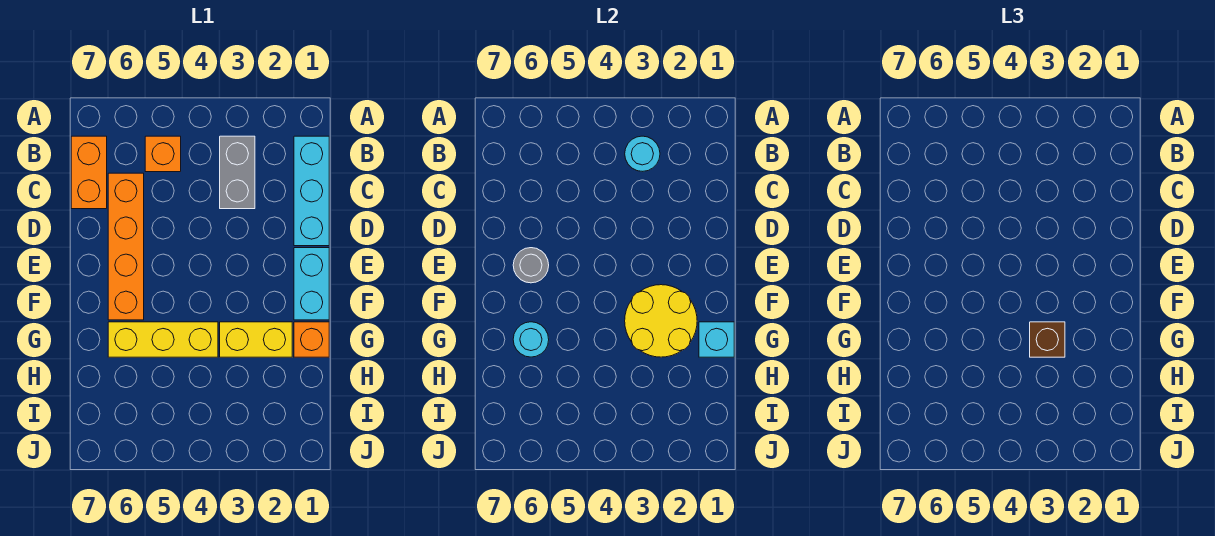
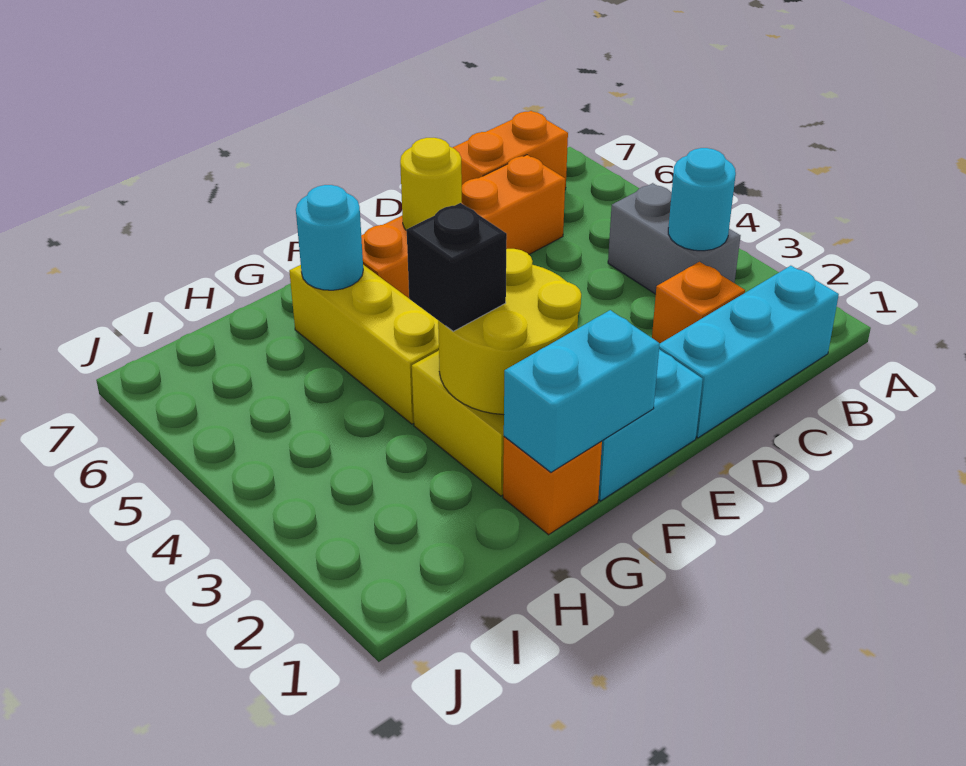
grey brick B3:C3 level 1 -> grey brick B3:B4 level 1
orange brick B5 level 1 -> orange brick C2 level 1
grey round brick E6 level 2 -> yellow round brick E6 level 2
cyan brick G1 level 2 -> cyan brick F1:G1 level 2
brown brick G3 level 3 -> black brick G3 level 3

